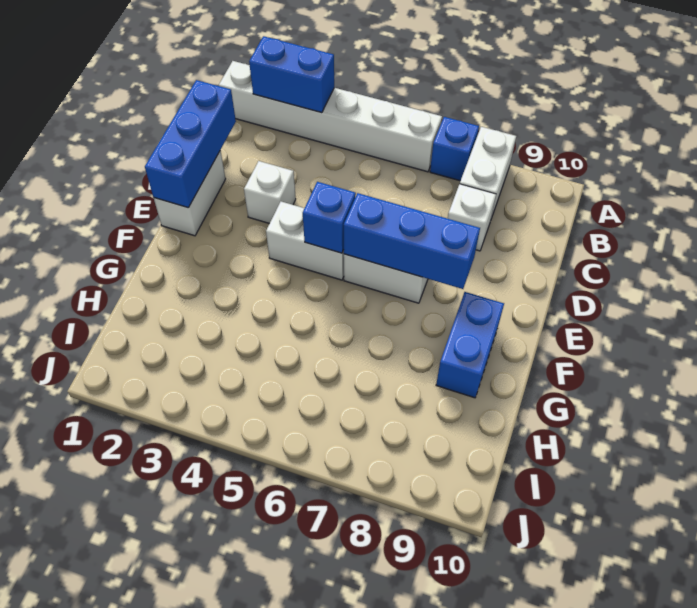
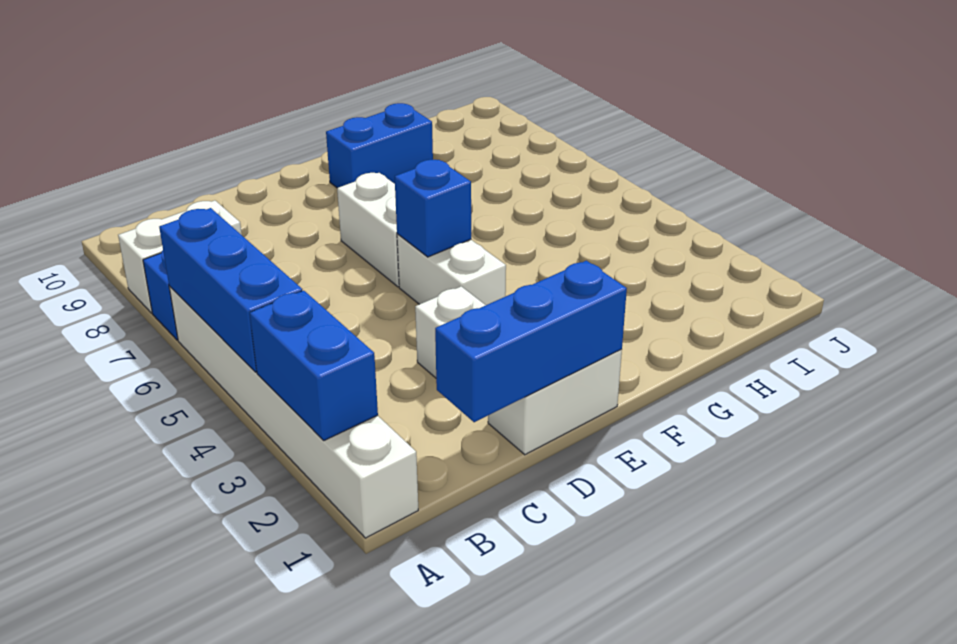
white brick C8 level 1 -> none
blue brick E6:E8 level 2 -> blue brick A4:A6 level 2

